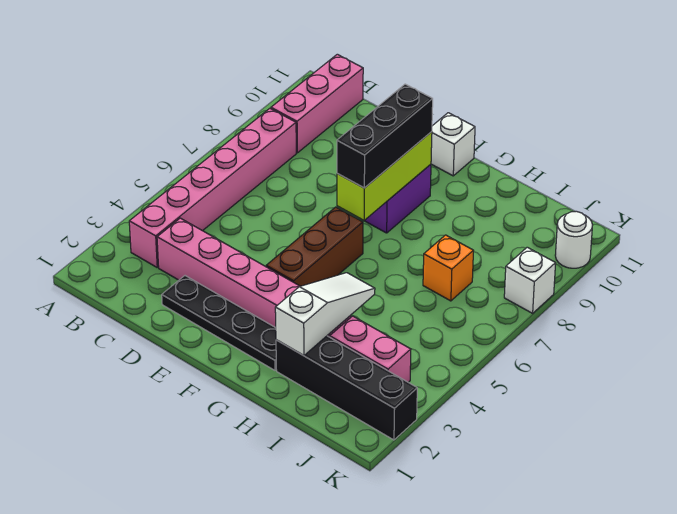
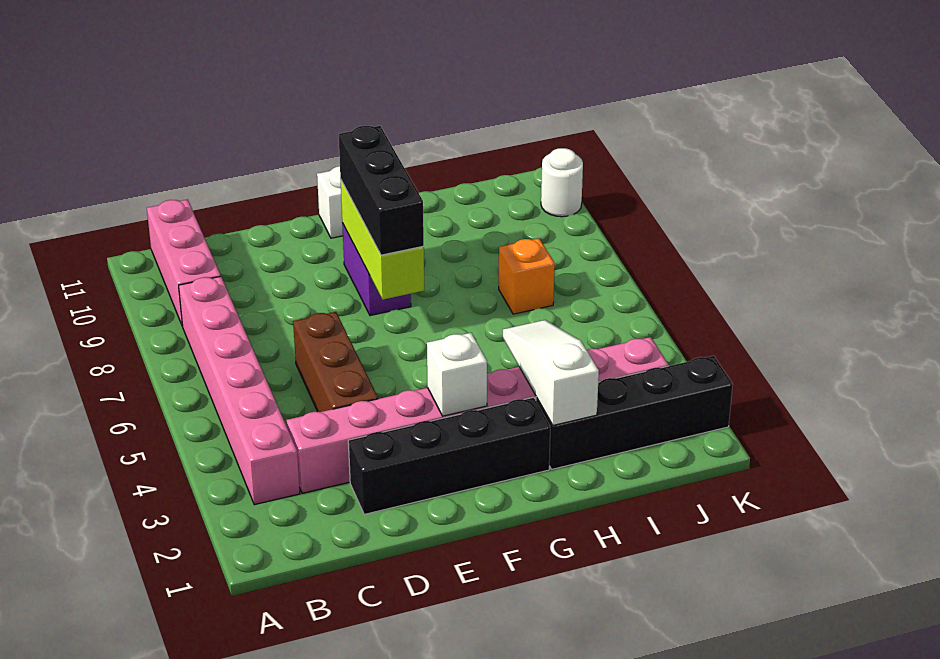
black plate D2:G2 level 1 -> black brick D2:G2 level 1
brown brick F4:F6 level 1 -> brown brick D4:D6 level 1
white brick K8 level 1 -> white brick F3 level 2

